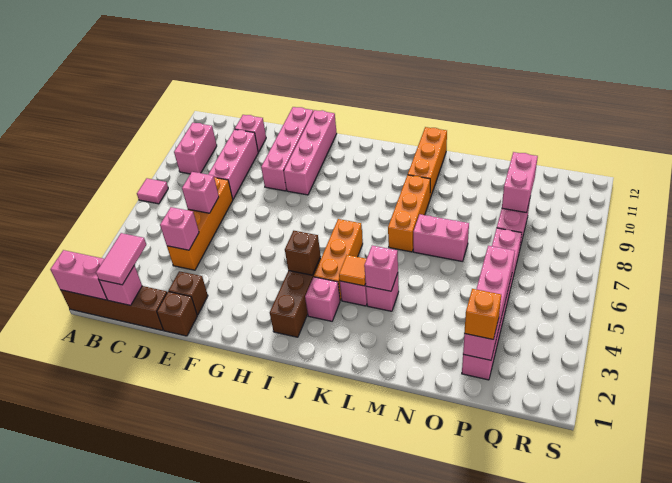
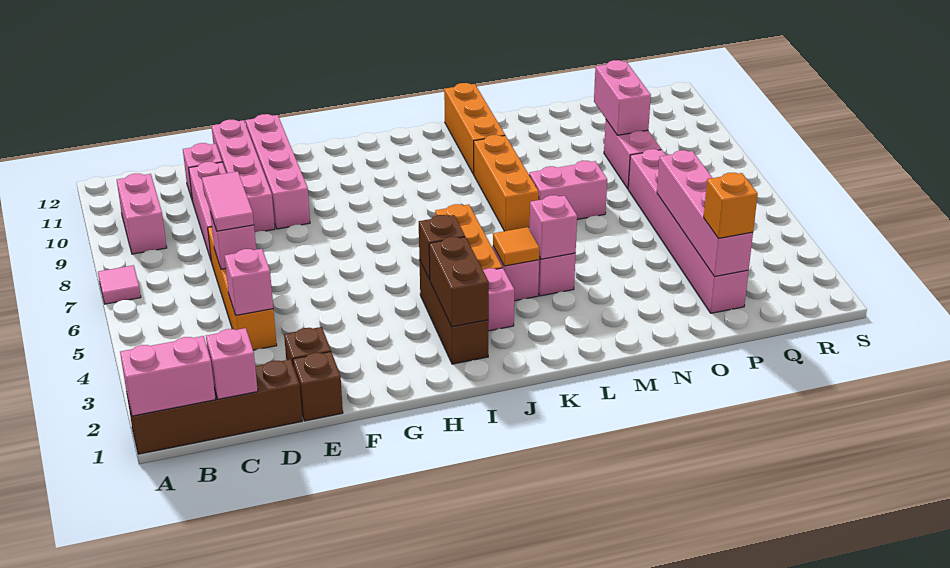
pink tile C1:C2 level 3 -> pink tile D6:D7 level 3
pink brick G9:G12 level 1 -> pink brick E9:E12 level 1
none -> brown brick I2:I3 level 2

